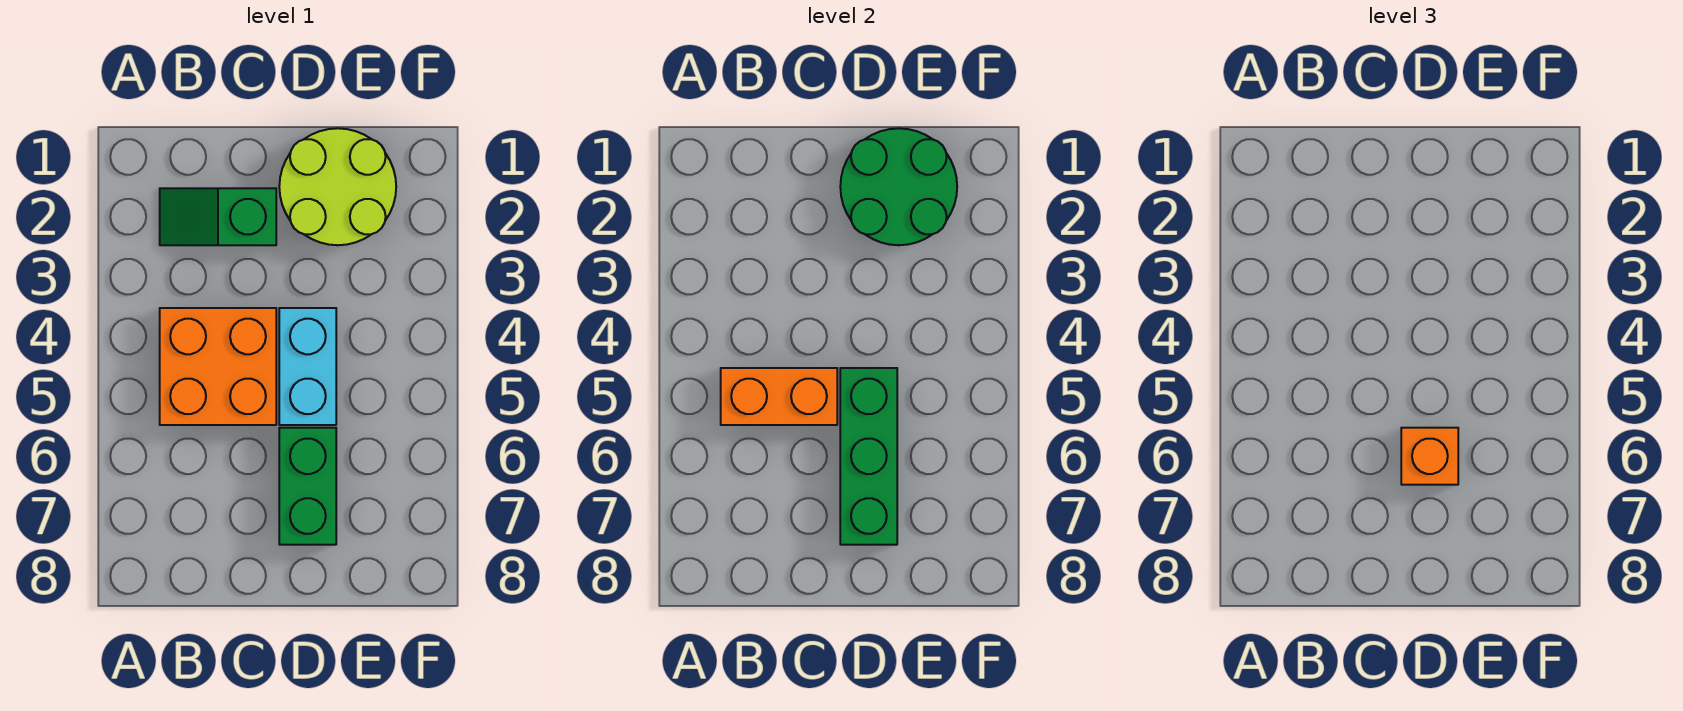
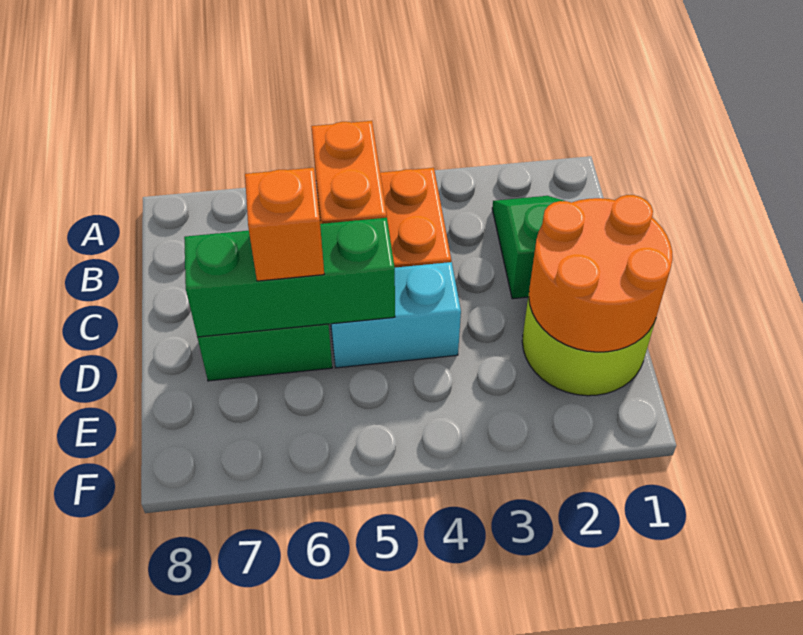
green round brick D1:E2 level 2 -> orange round brick D1:E2 level 2

